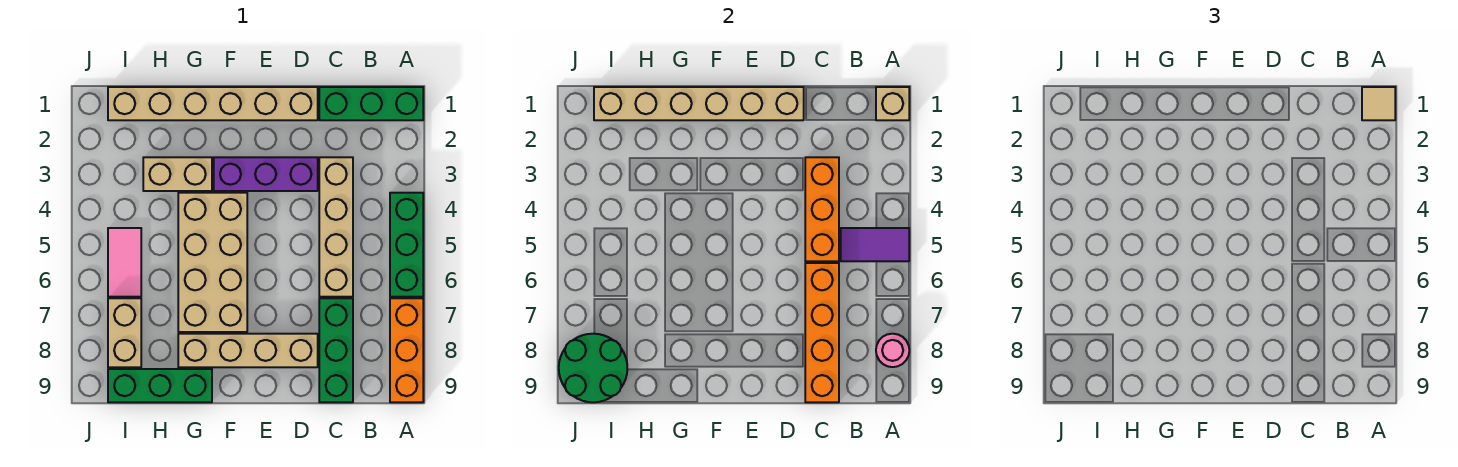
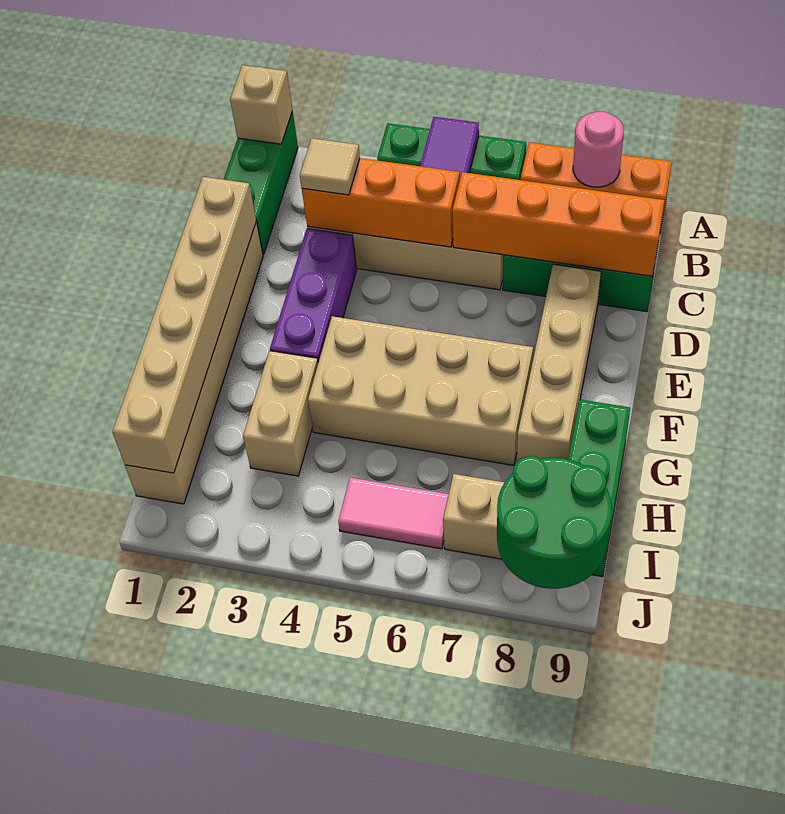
tan tile A1 level 3 -> tan tile C3 level 3

